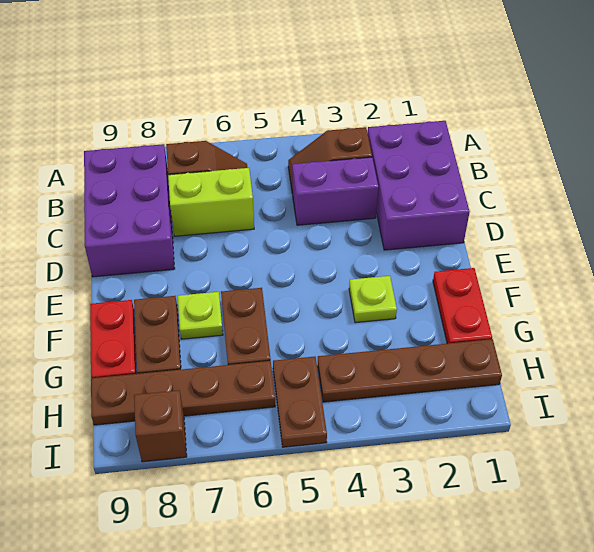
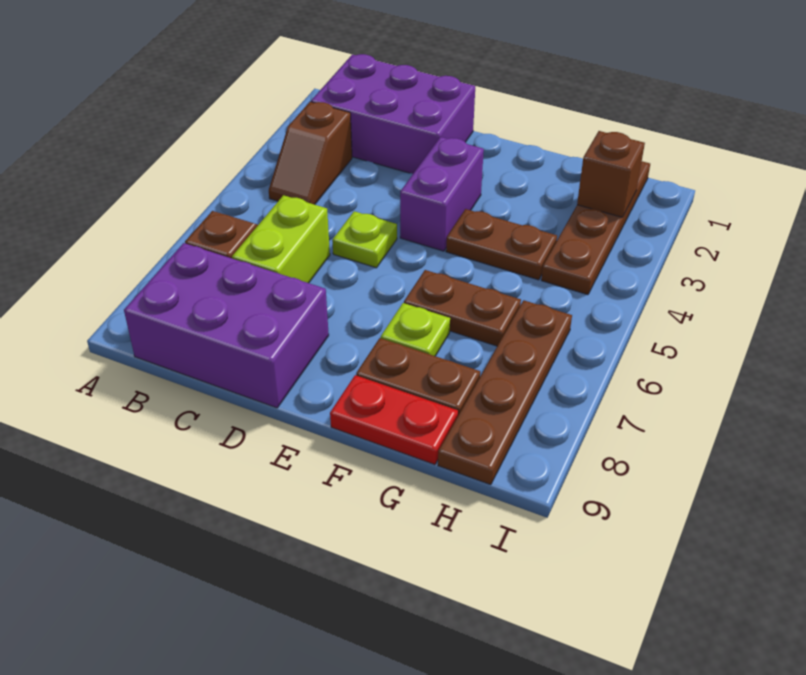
purple brick C3:C4 level 1 -> purple brick E3:E4 level 1
red plate F1:G1 level 1 -> none
lime plate F3 level 1 -> lime plate D5 level 1
brown plate H5:I5 level 1 -> brown plate F4:G4 level 1
brown brick I8 level 1 -> brown brick H2 level 2

